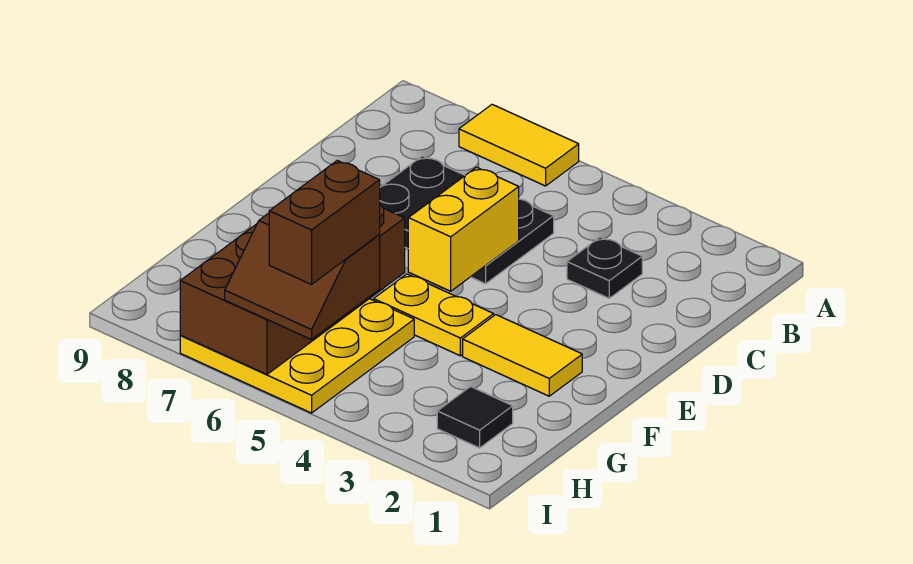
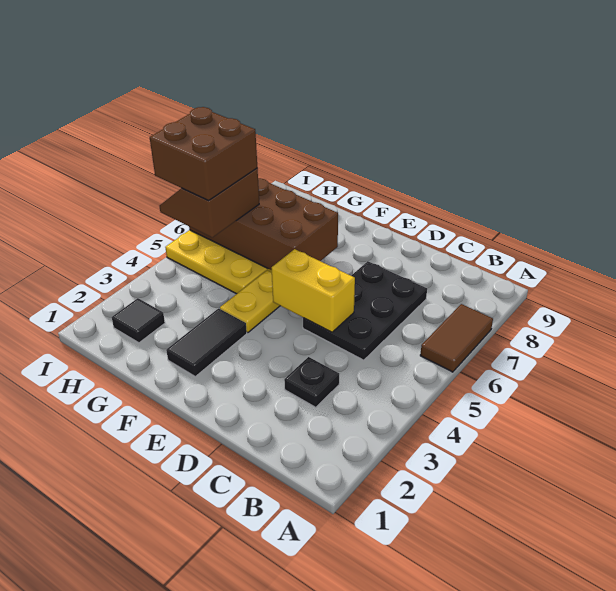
yellow tile A6:A7 level 1 -> brown tile A6:A7 level 1
yellow tile F2:F3 level 1 -> black tile F2:F3 level 1
brown brick H5:I5 level 4 -> brown brick H5:I6 level 4

